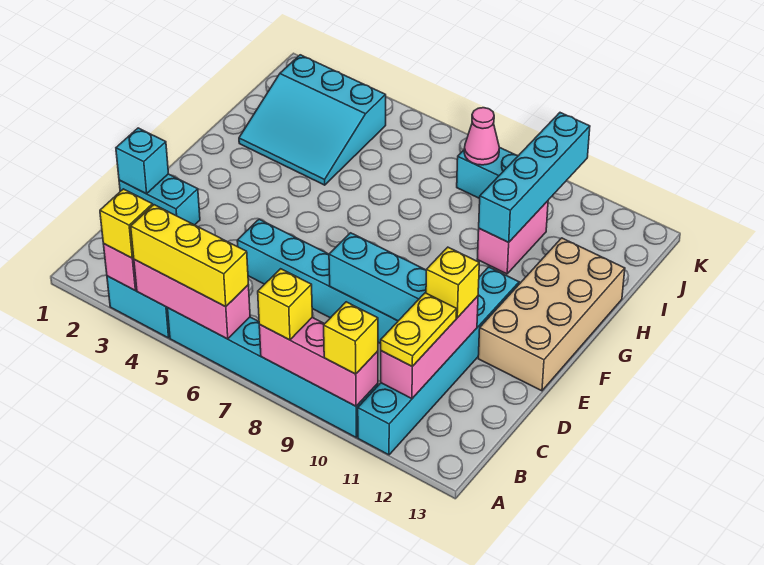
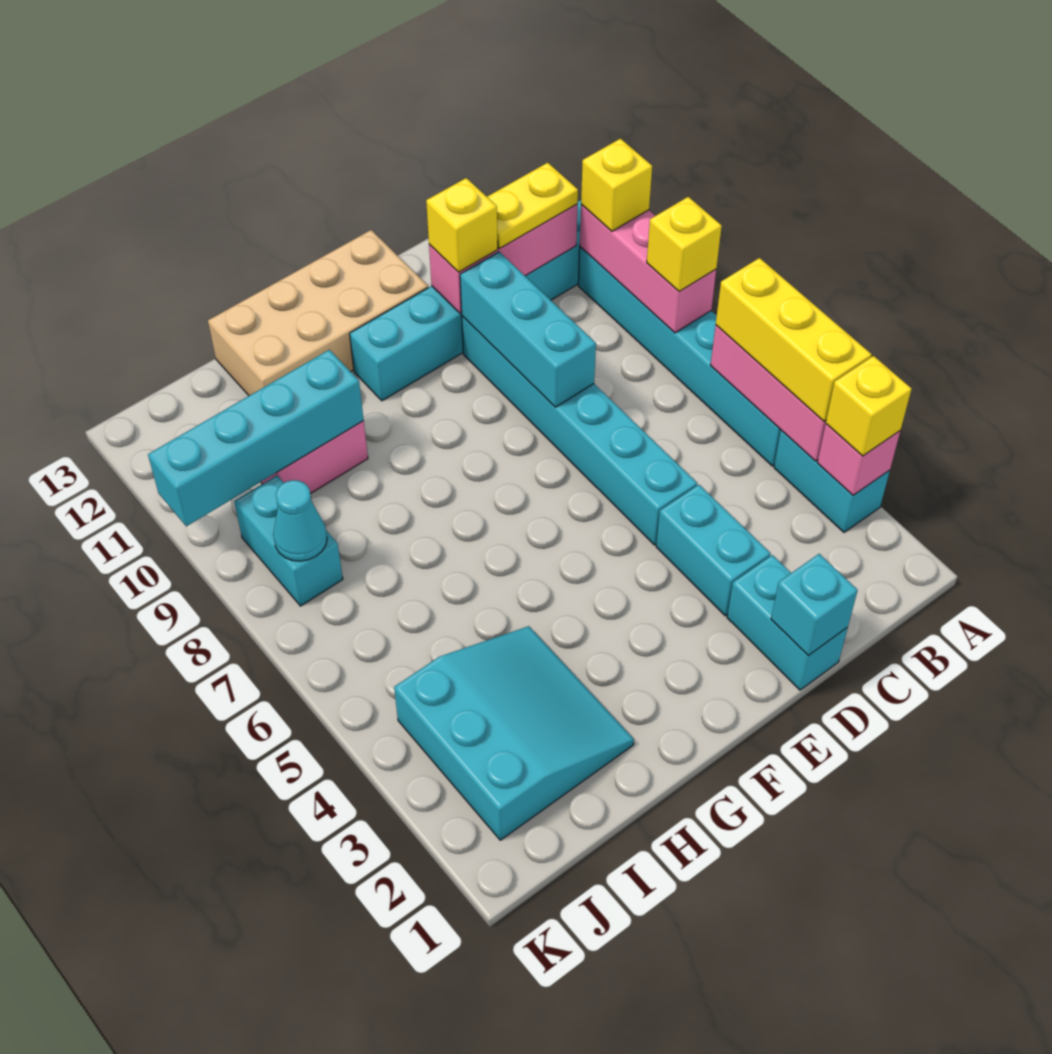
none -> cyan brick D3:D4 level 1
pink cone J8 level 2 -> cyan cone J8 level 2

